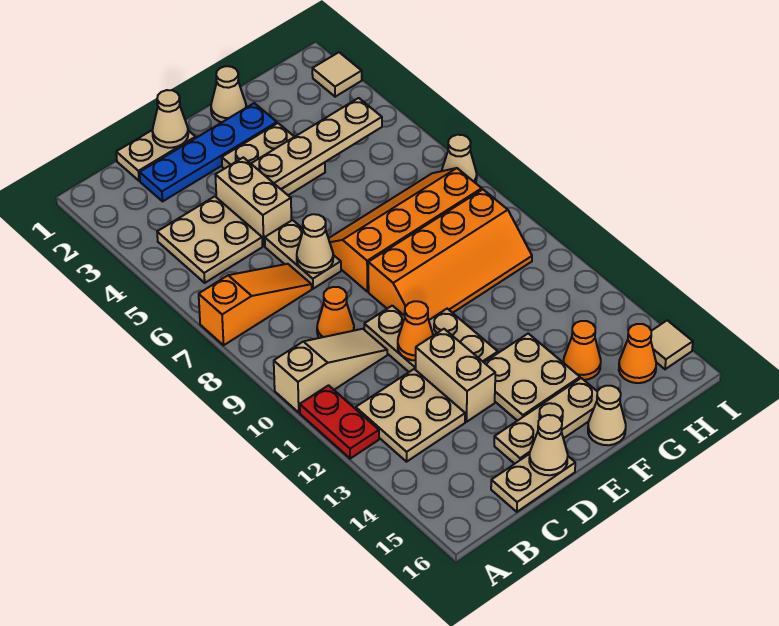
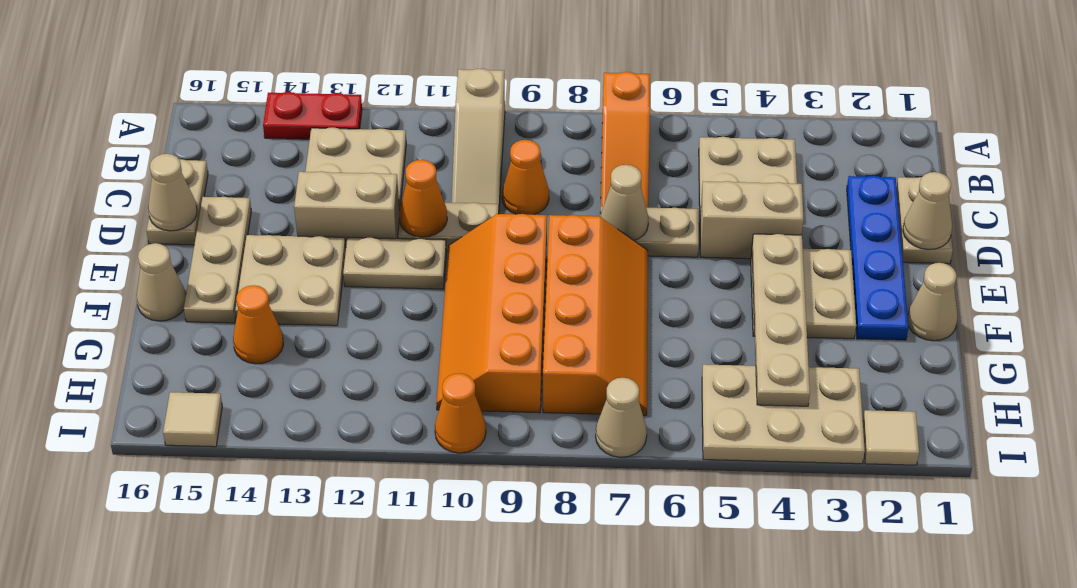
red plate A11:A12 level 1 -> red plate A13:A14 level 1
none -> tan plate H3:I5 level 1
orange cone H15 level 1 -> orange cone I10 level 1

